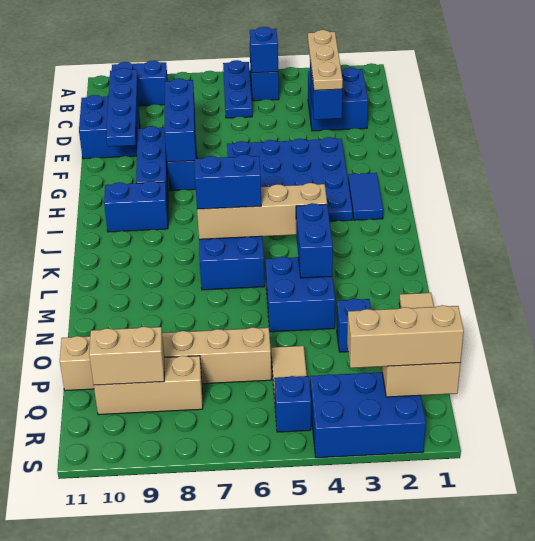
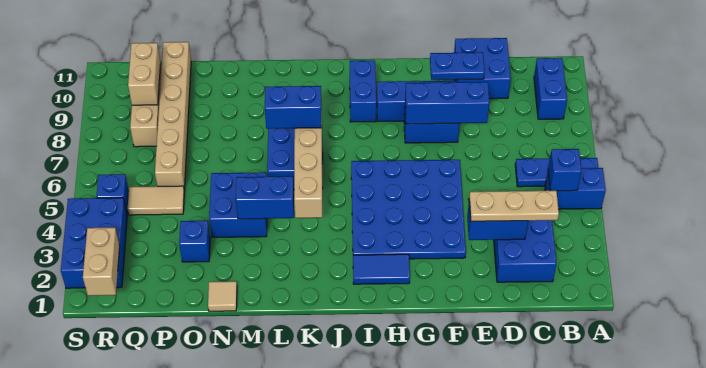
blue plate C10:F10 level 2 -> blue plate E10:F10 level 2
blue brick K6:K7 level 3 -> blue brick K7:L7 level 3
tan brick R1:R3 level 3 -> none

